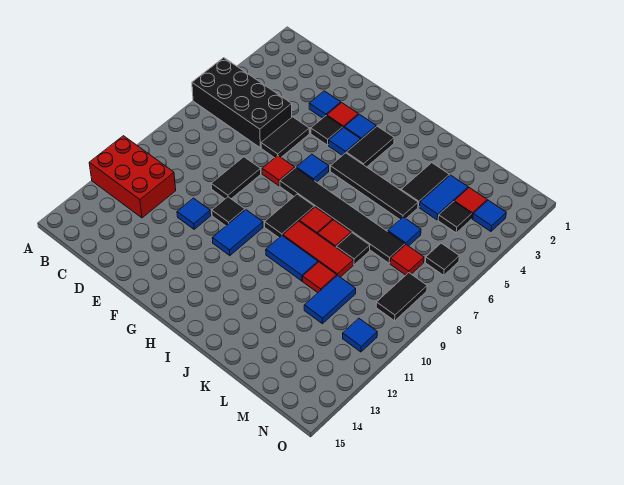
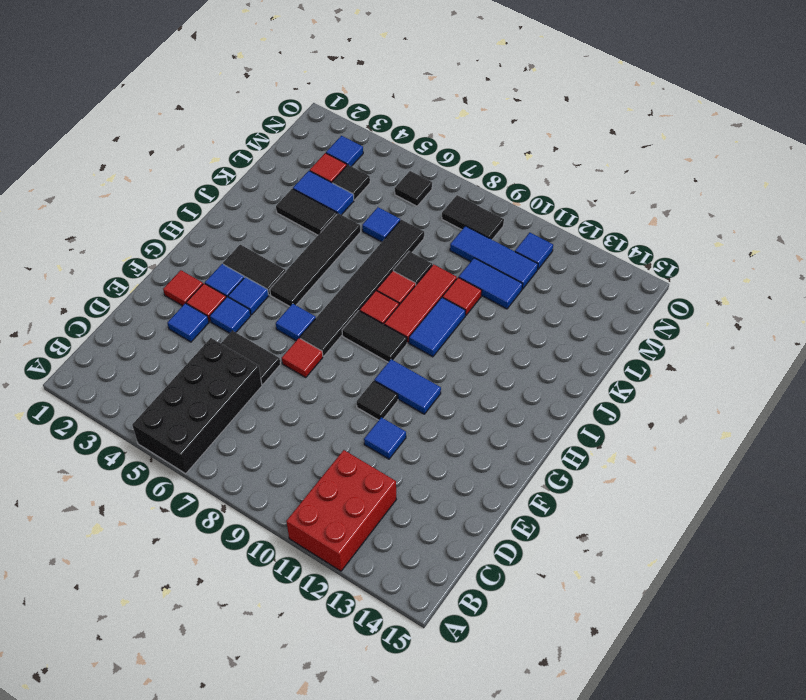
black tile E8:E9 level 1 -> none
black tile F4 level 1 -> blue tile F4 level 1
red tile M7 level 1 -> red tile F2 level 1
none -> blue tile M9:M11 level 1

